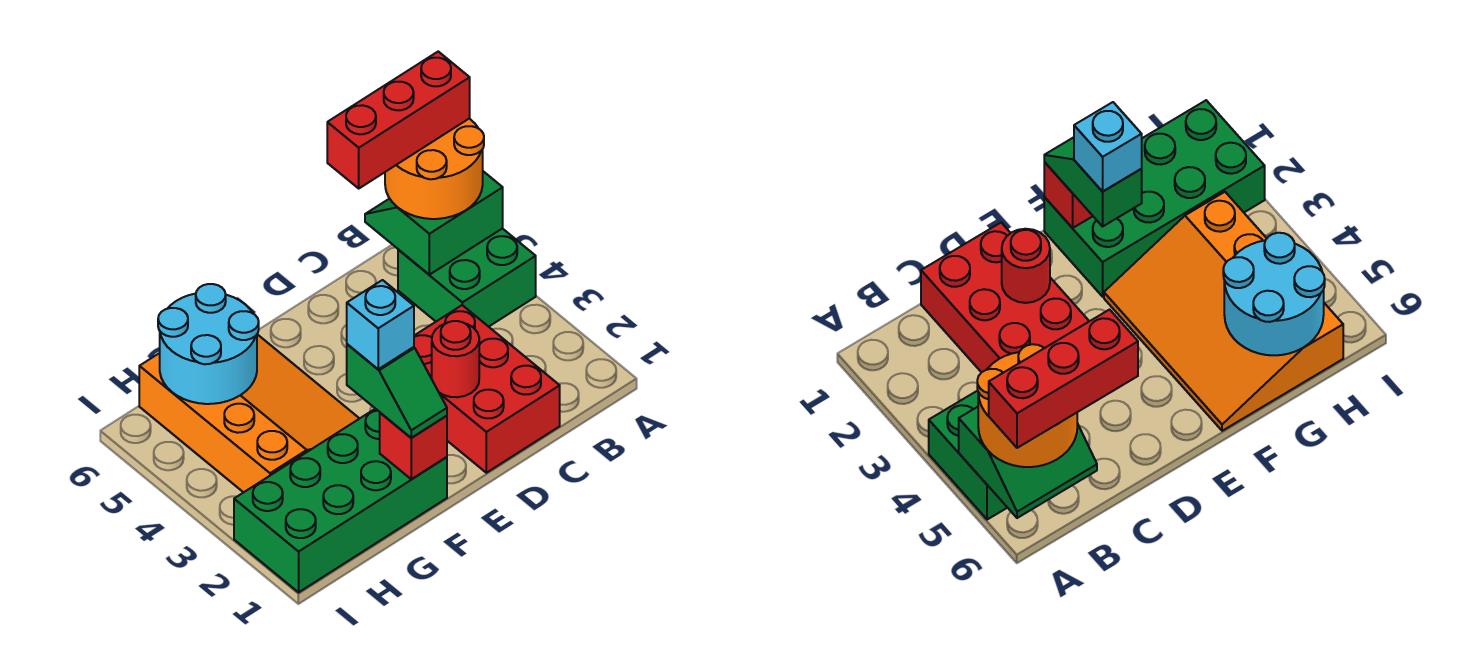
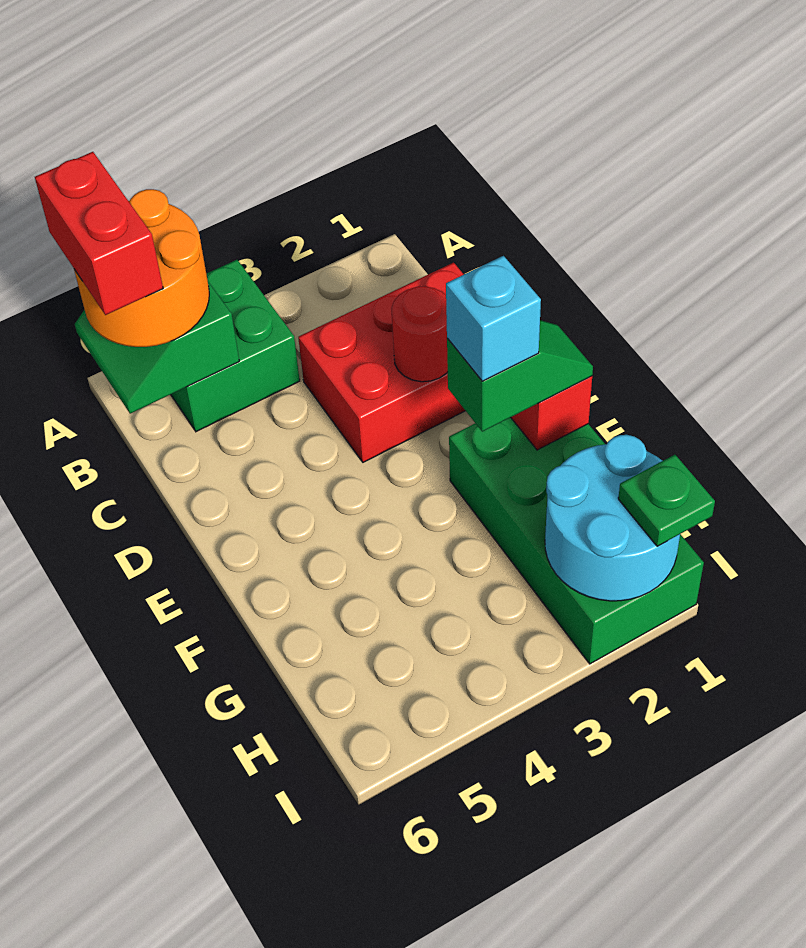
red brick A6:C6 level 4 -> red brick A6:B6 level 4
orange slope F3:H6 level 1 top H -> none
cyan round brick G5:H6 level 2 -> cyan round brick H1:I2 level 2
none -> green plate I1 level 3

